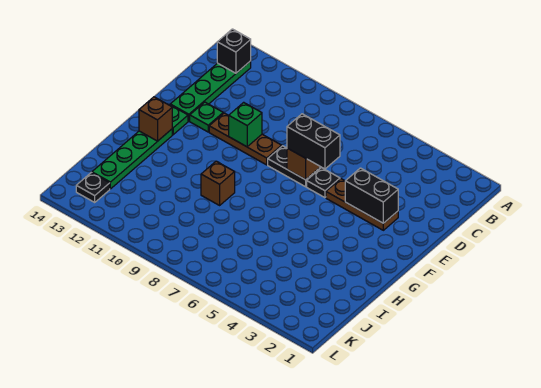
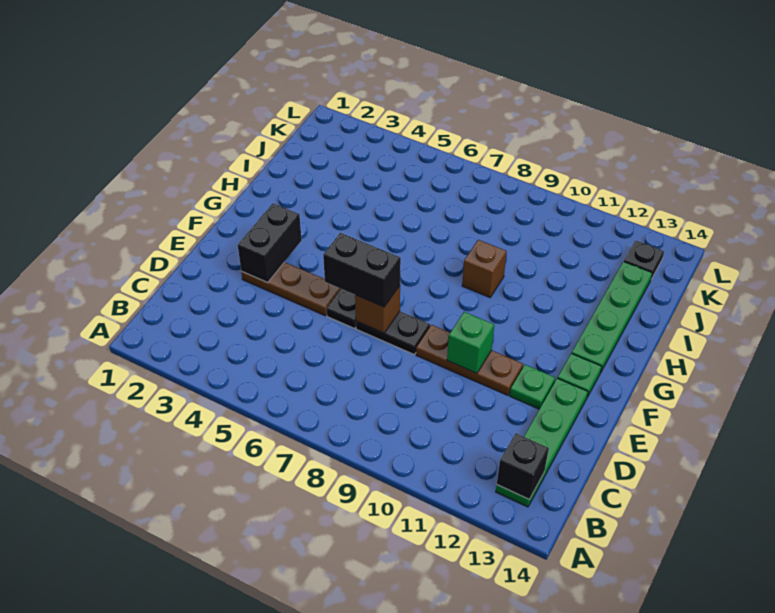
black brick E3:E4 level 2 -> black brick E3:F3 level 2
brown brick G13 level 2 -> none

